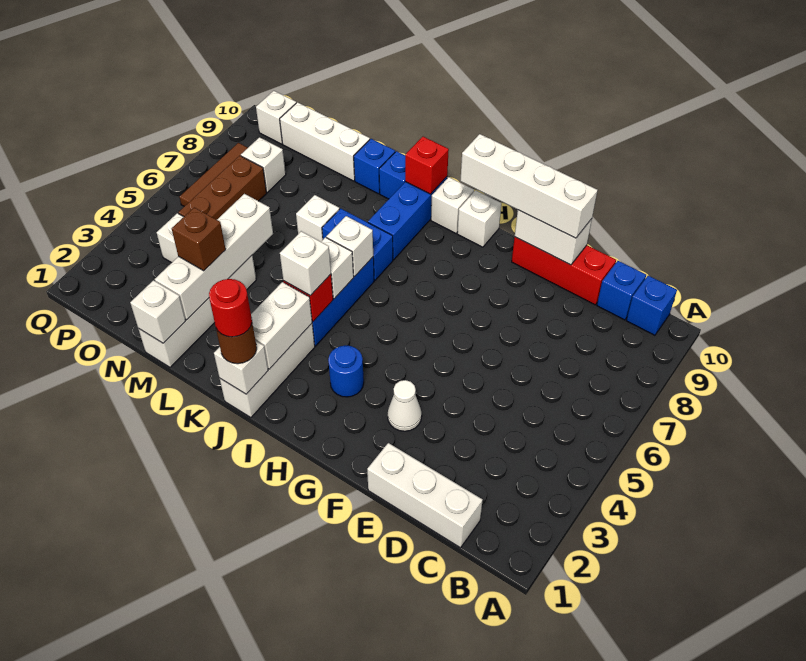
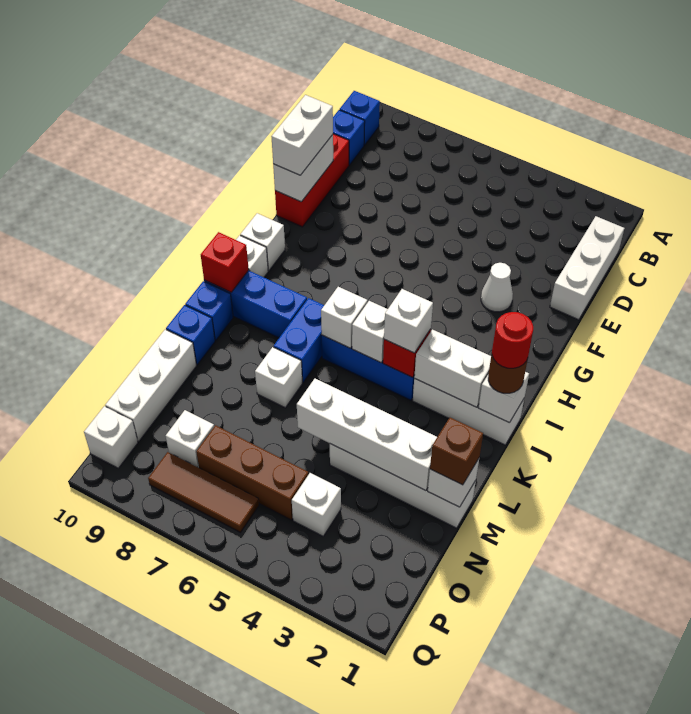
white brick E10:H10 level 3 -> white brick E10:F10 level 3
blue round brick H3 level 1 -> none
brown brick M3 level 3 -> brown brick M1 level 3

